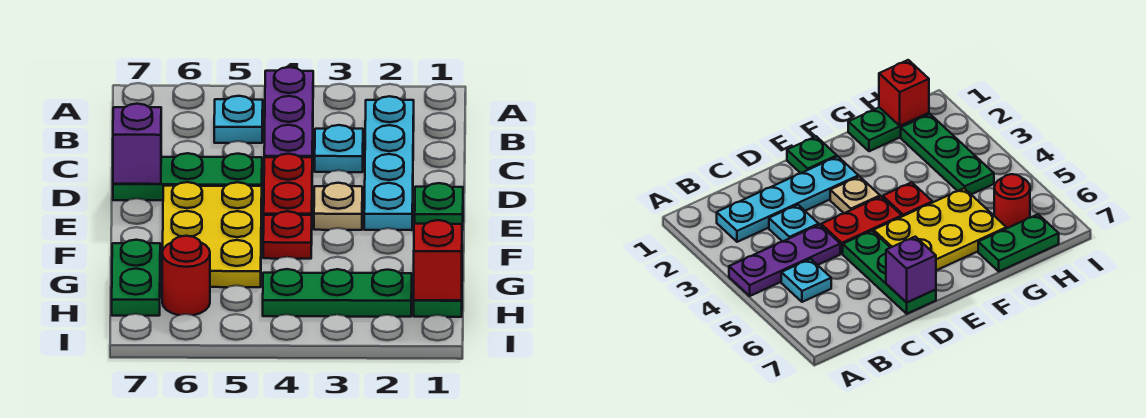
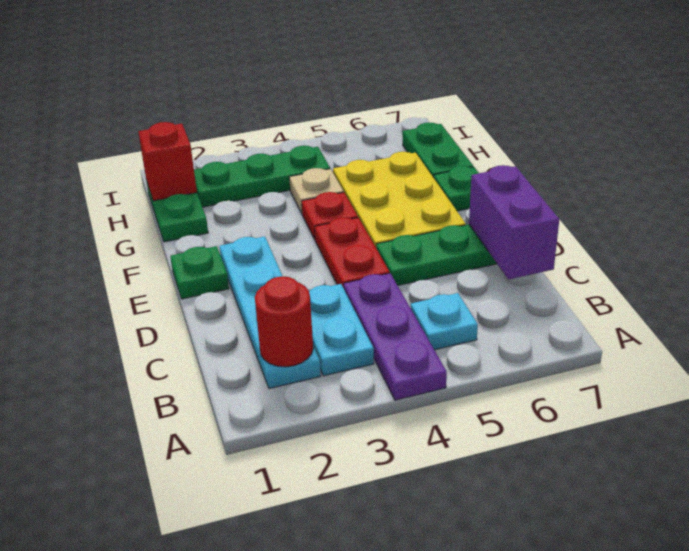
cyan plate C3 level 1 -> cyan plate B3:C3 level 1
purple brick D7 level 2 -> purple brick C7:D7 level 2
tan plate E3 level 1 -> tan plate G4 level 1
none -> green plate F7 level 1
red round brick H6 level 1 -> red round brick B2 level 2

